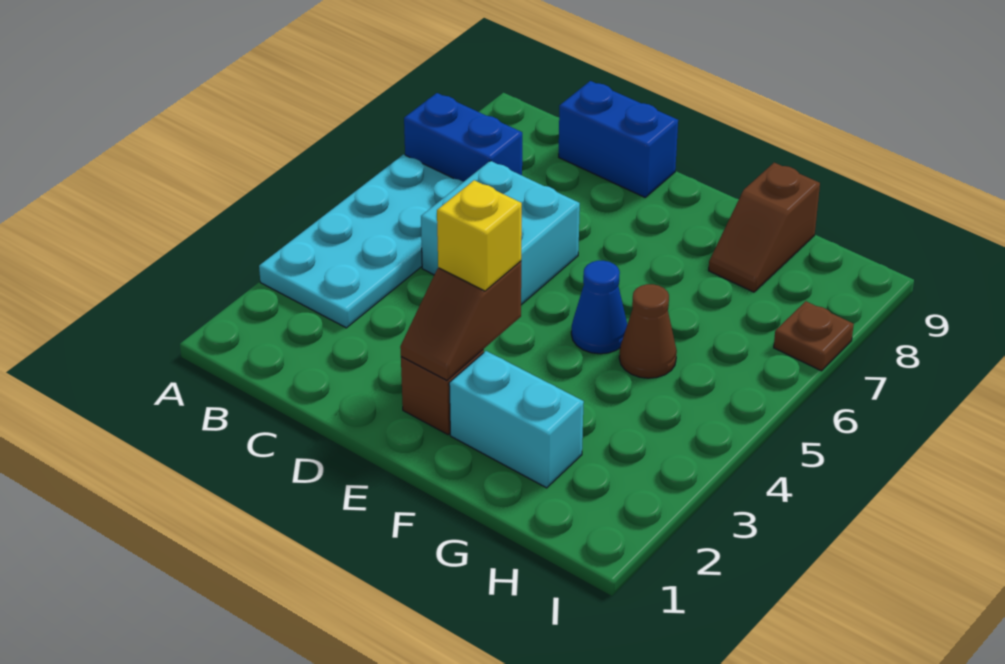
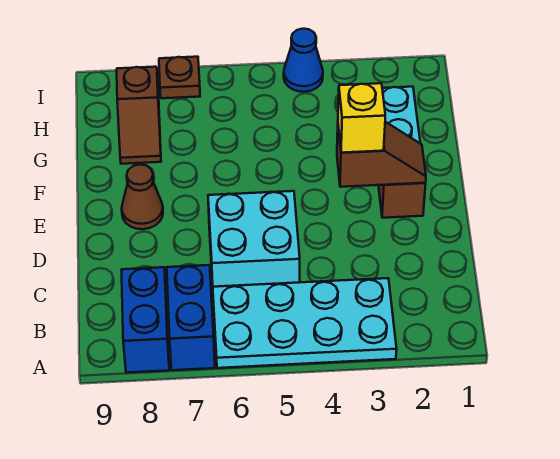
blue brick C9:D9 level 1 -> blue brick A8:B8 level 1
blue cone F5 level 1 -> blue cone I4 level 1
brown cone G5 level 1 -> brown cone E8 level 1
brown slope G8:G9 level 1 top 9 -> brown slope G8:H8 level 1 top H

